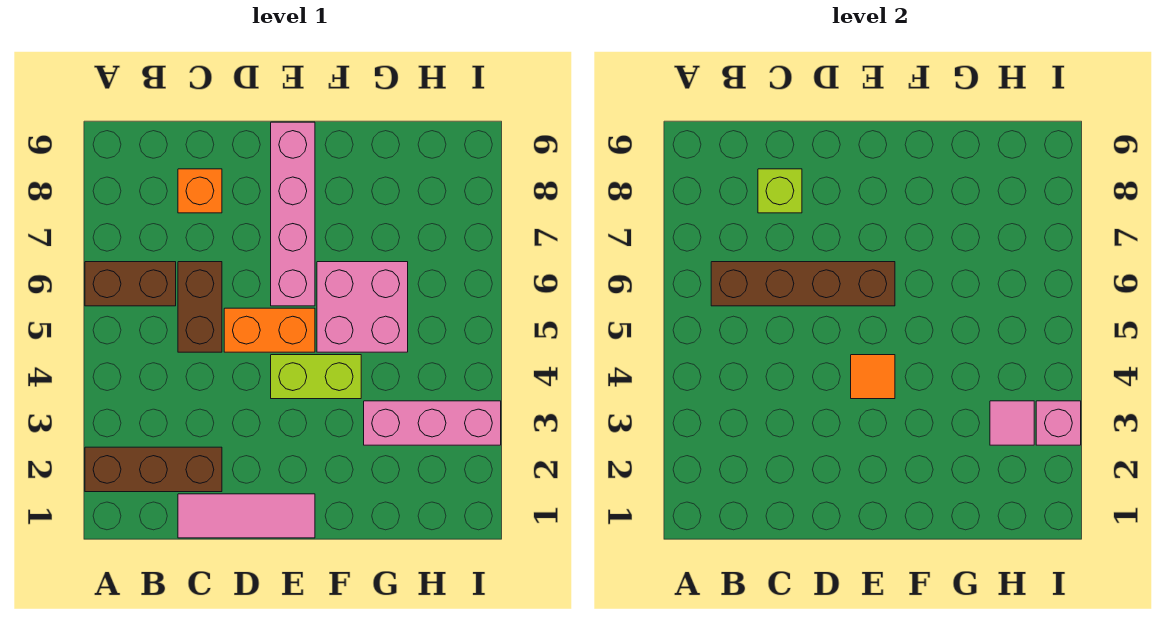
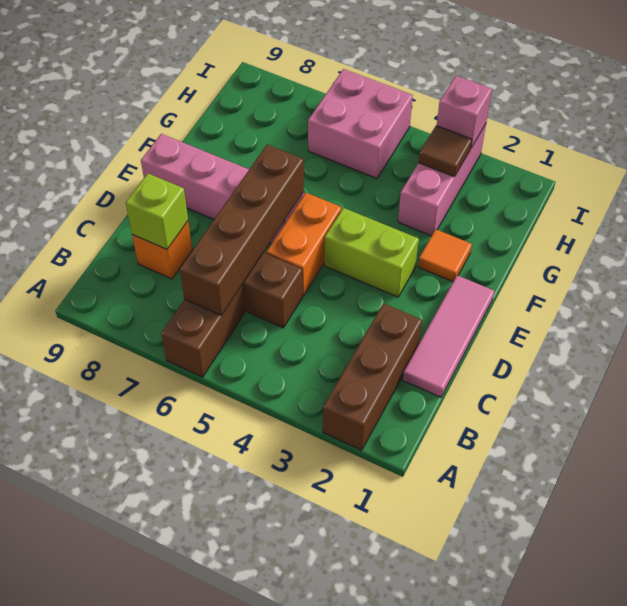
lime brick E4:F4 level 1 -> lime brick E3:E4 level 1
orange tile E4 level 2 -> orange tile F2 level 1
pink brick F5:G6 level 1 -> pink brick H5:I6 level 1
pink tile H3 level 2 -> brown tile H3 level 2

